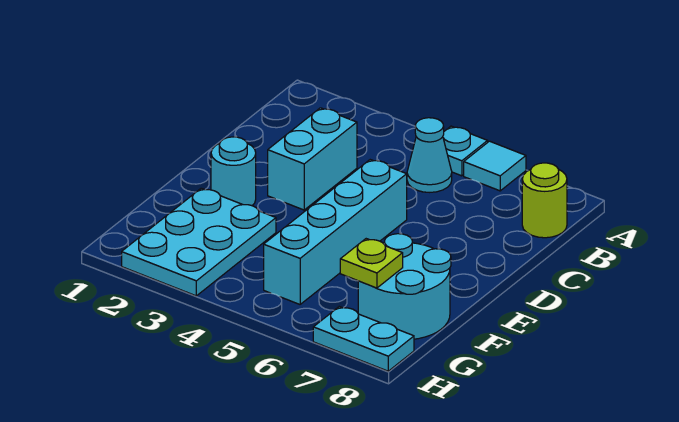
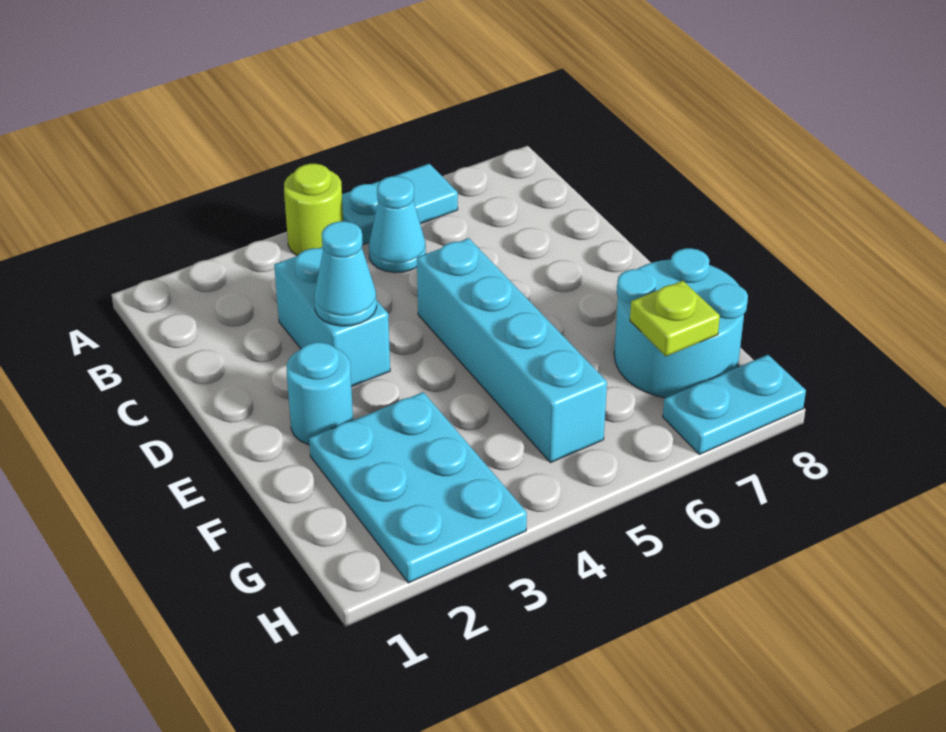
lime round brick B8 level 1 -> lime round brick A4 level 1
none -> cyan cone D3 level 2

